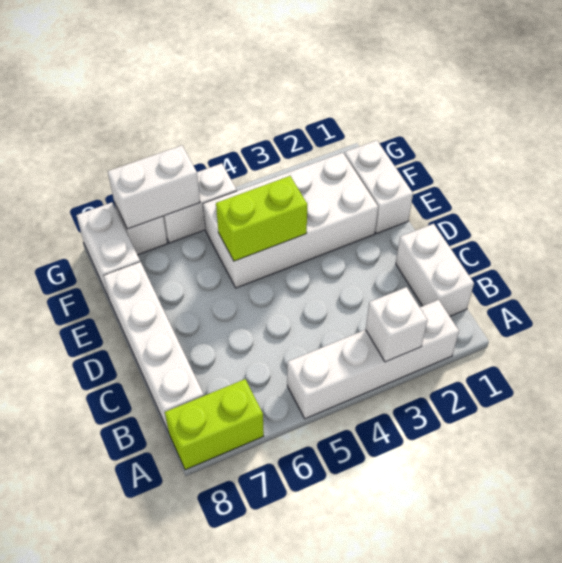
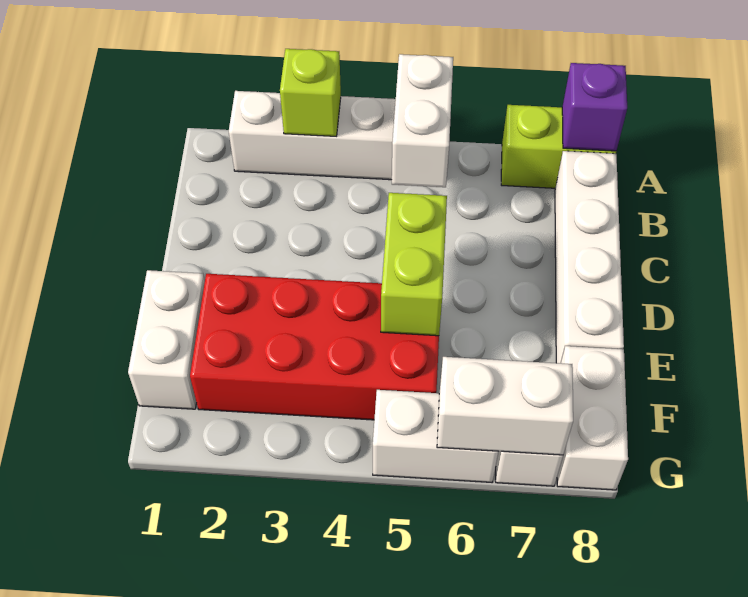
white brick A3 level 2 -> lime brick A3 level 2
none -> purple brick A8 level 2
white brick B1:C1 level 1 -> white brick A5:B5 level 2
white brick E2:F5 level 1 -> red brick E2:F5 level 1
lime brick E4:E5 level 2 -> lime brick D5:E5 level 2

